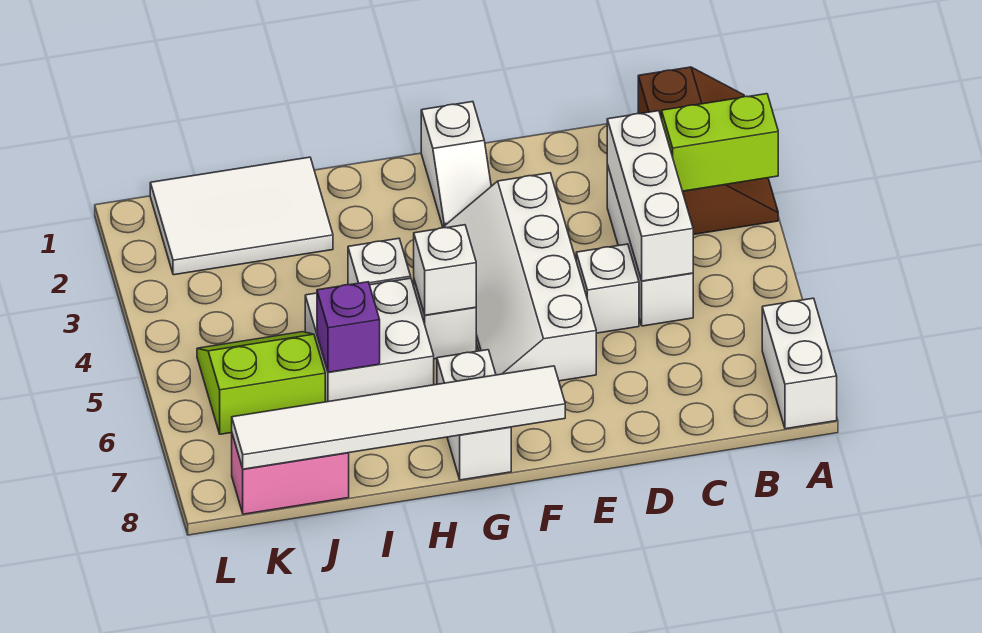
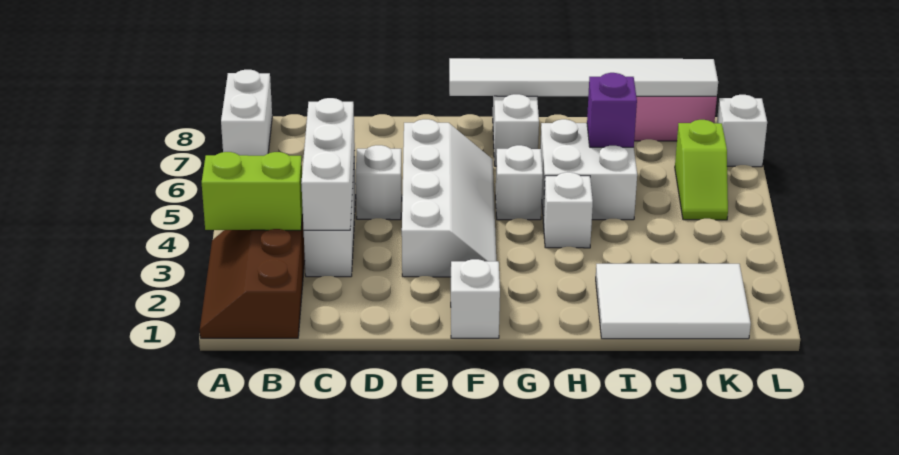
white brick G5 level 2 -> white brick L7 level 1
lime slope J5:K6 level 1 top 6 -> lime slope K5:K6 level 1 top 6

